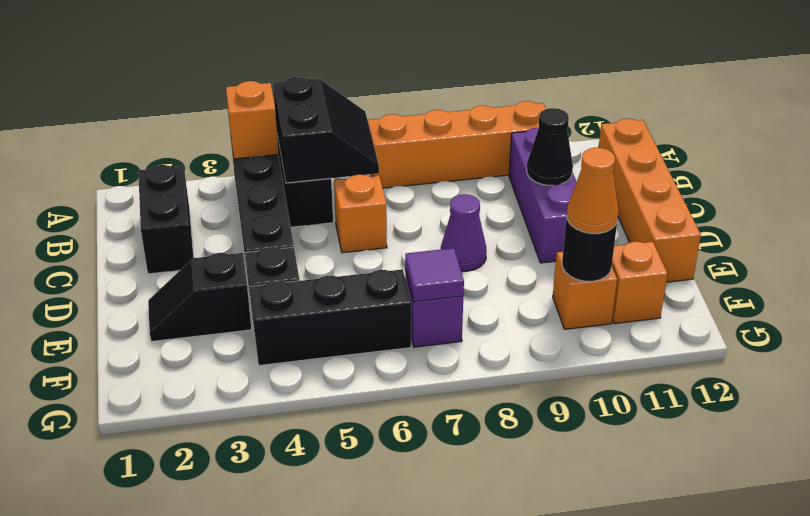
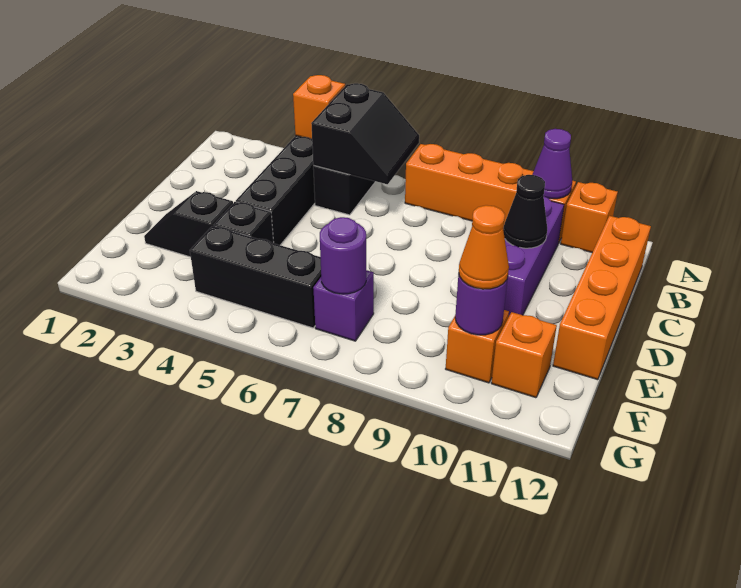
black brick B2:C2 level 1 -> none
orange brick C6 level 1 -> orange brick A11 level 1
purple cone D8 level 1 -> purple cone A10 level 2
purple tile F7 level 2 -> purple round brick F7 level 2
black round brick F10 level 2 -> purple round brick F10 level 2

